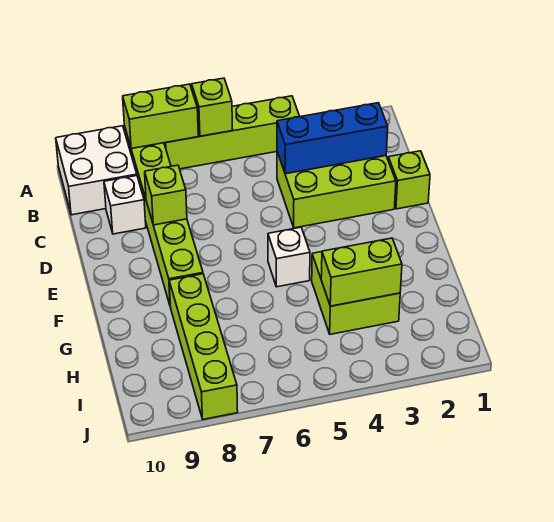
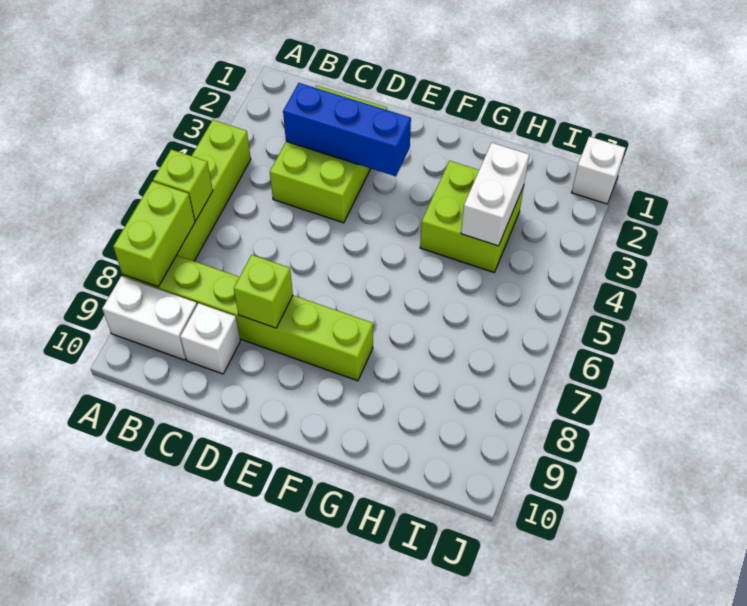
white brick A9:B10 level 1 -> white brick A9:B9 level 1
blue brick C2:C4 level 2 -> blue brick C3:E3 level 2
lime brick D1 level 1 -> none
white brick F5 level 1 -> white brick J1 level 1
lime brick G8:J8 level 1 -> none
lime brick H3:H4 level 2 -> white brick H3:H4 level 2

